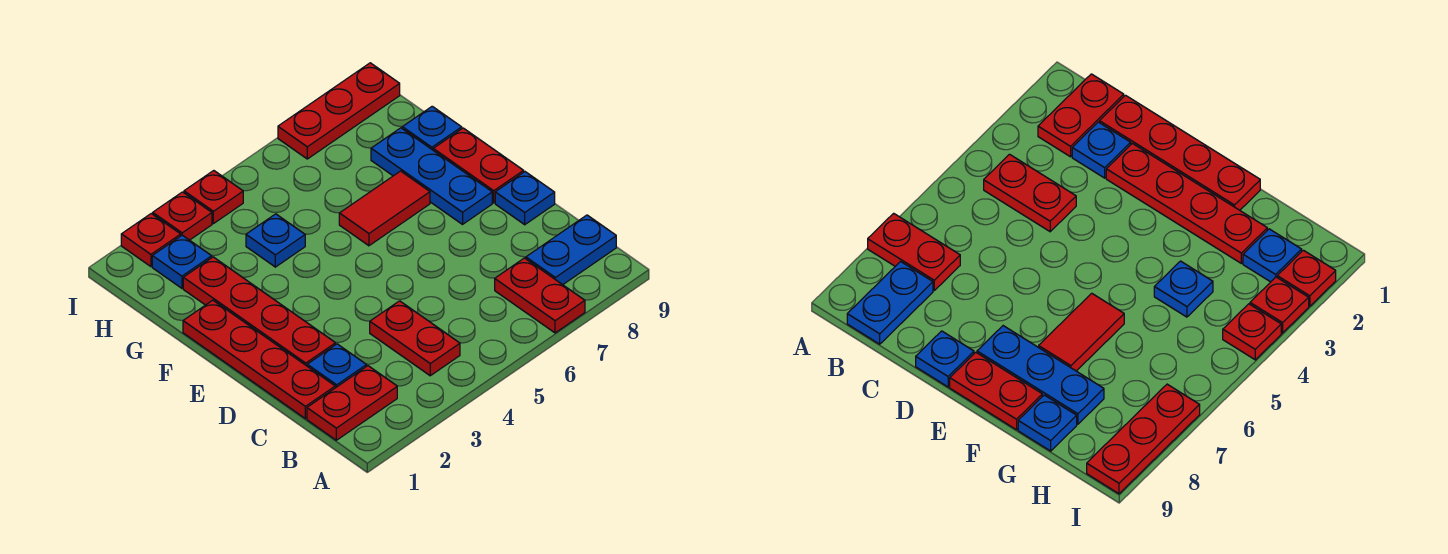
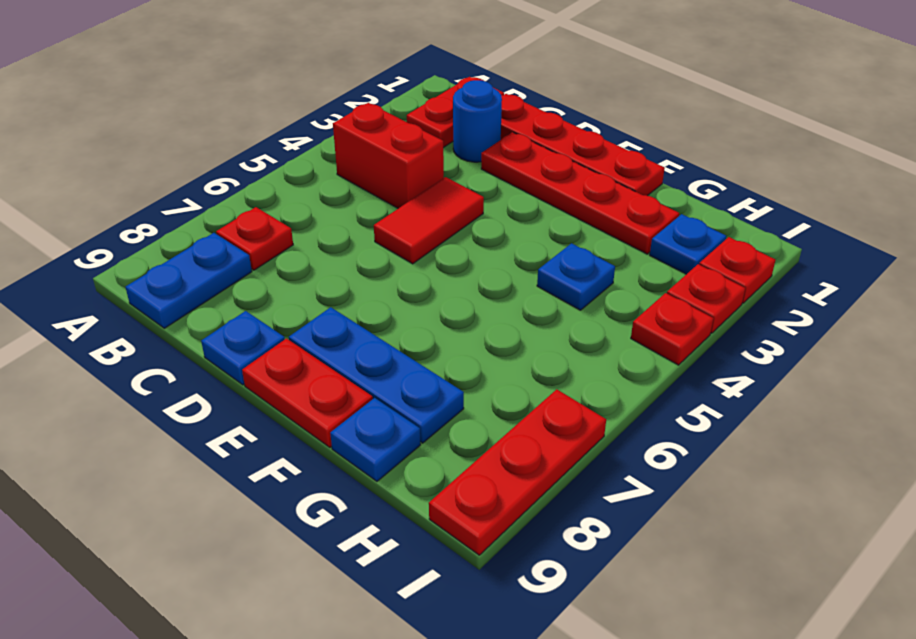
red plate A7:B7 level 1 -> red plate B7 level 1
red plate B4:C4 level 1 -> red brick B4:C4 level 1
blue plate C2 level 1 -> blue round brick C2 level 1
red tile F6:F7 level 1 -> red tile D4:D5 level 1

